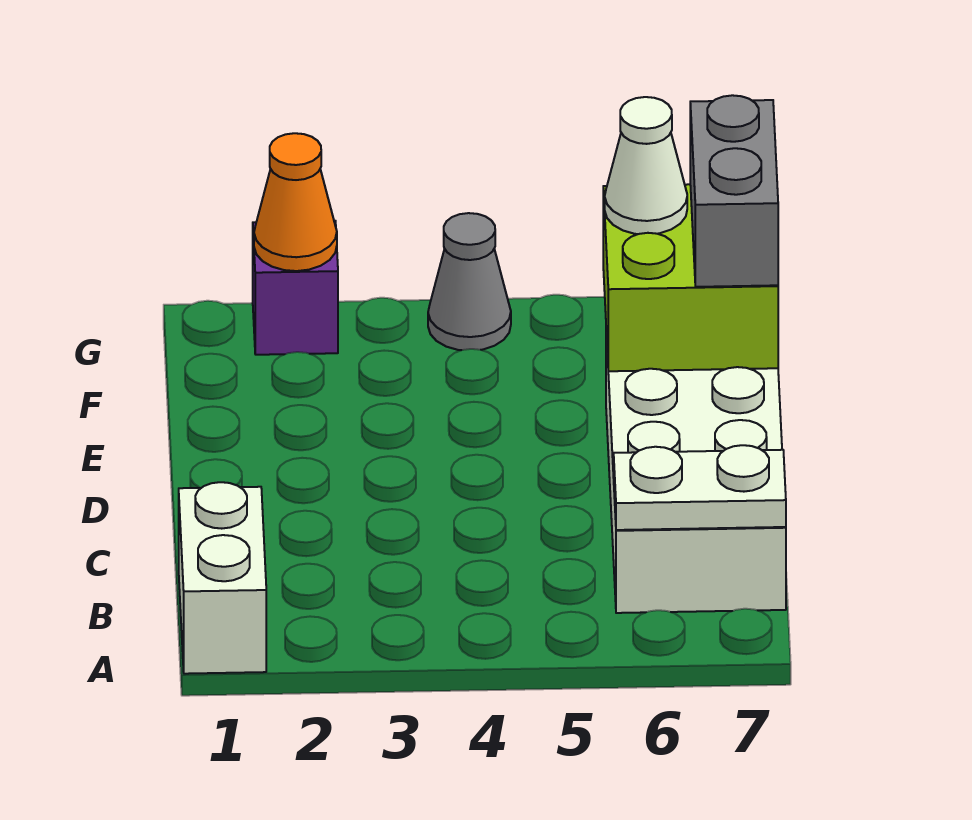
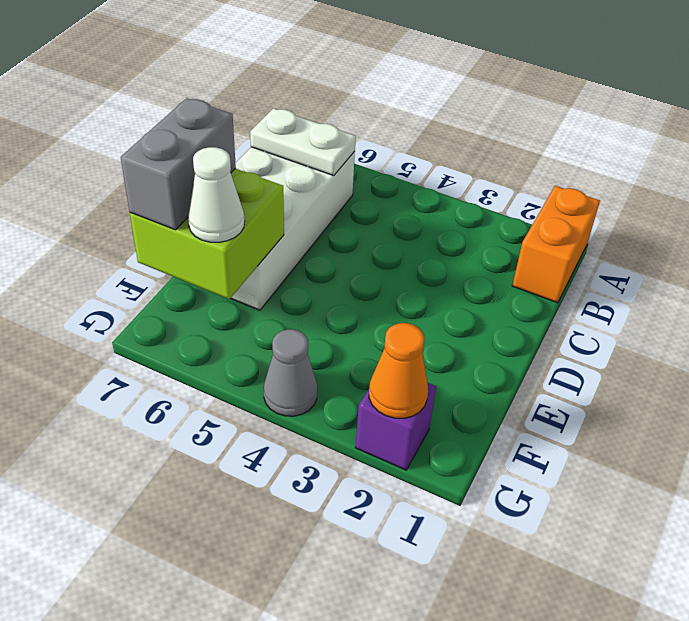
white brick A1:B1 level 1 -> orange brick A1:B1 level 1

